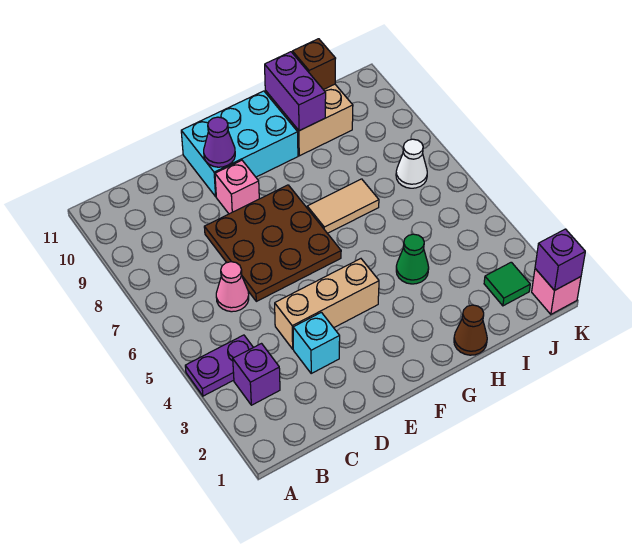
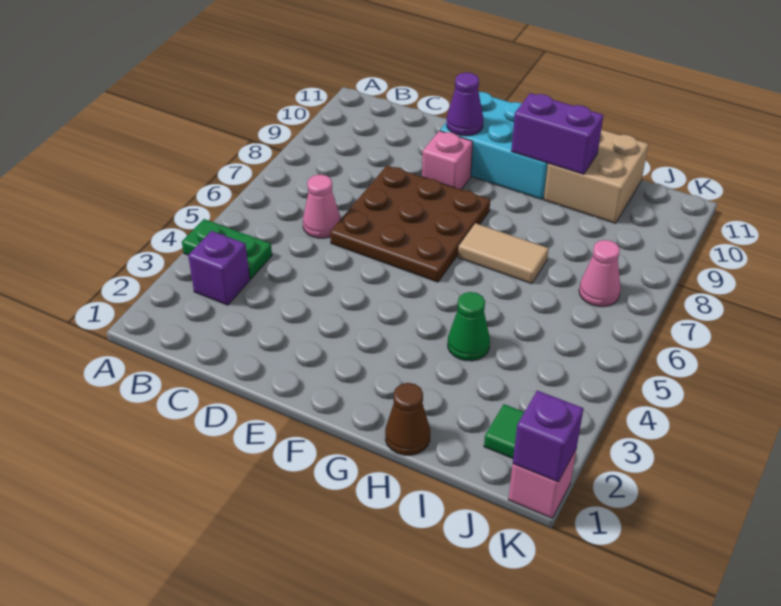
purple plate A4:B4 level 1 -> green plate A4:B4 level 1
cyan brick D3 level 1 -> none
tan brick D4:F4 level 1 -> none
purple brick H10:H11 level 2 -> purple brick G10:H10 level 2
brown brick I11 level 2 -> none
white cone J7 level 1 -> pink cone J7 level 1

